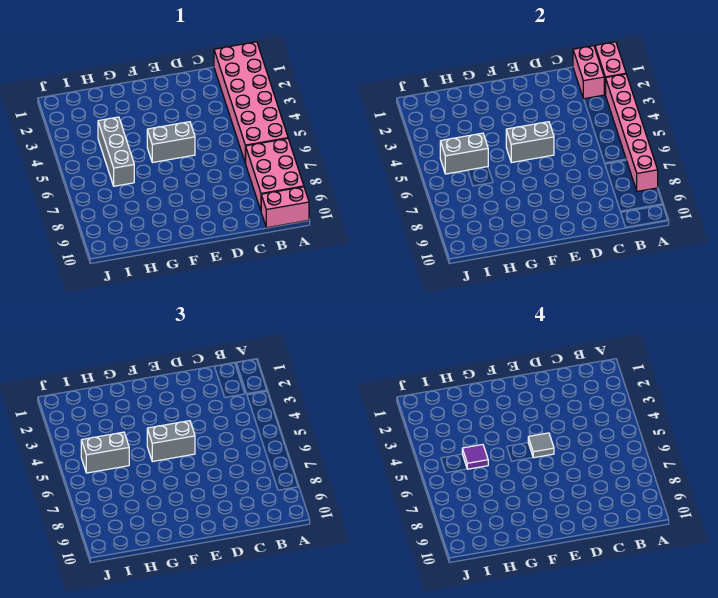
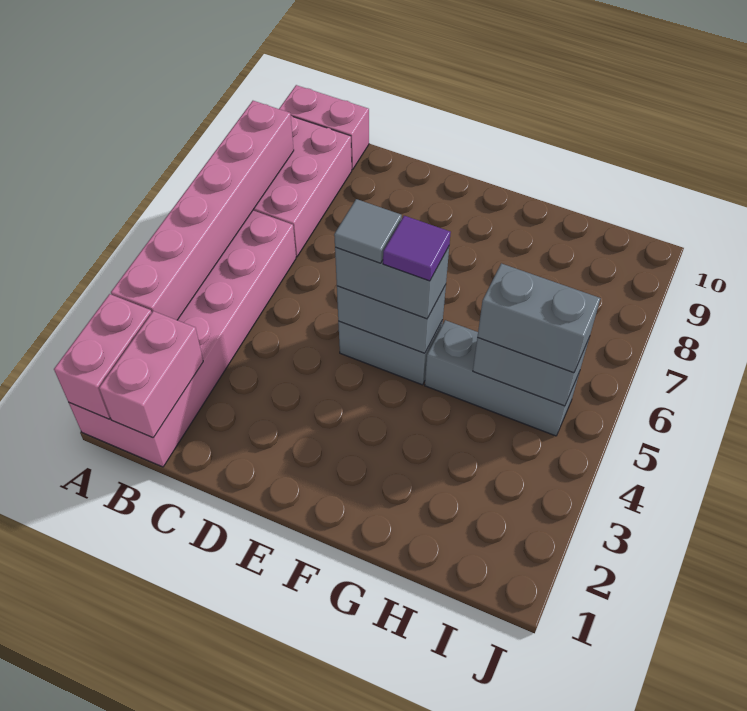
grey brick H4:H6 level 1 -> grey brick G5:I5 level 1
purple tile H5 level 4 -> purple tile F5 level 4

